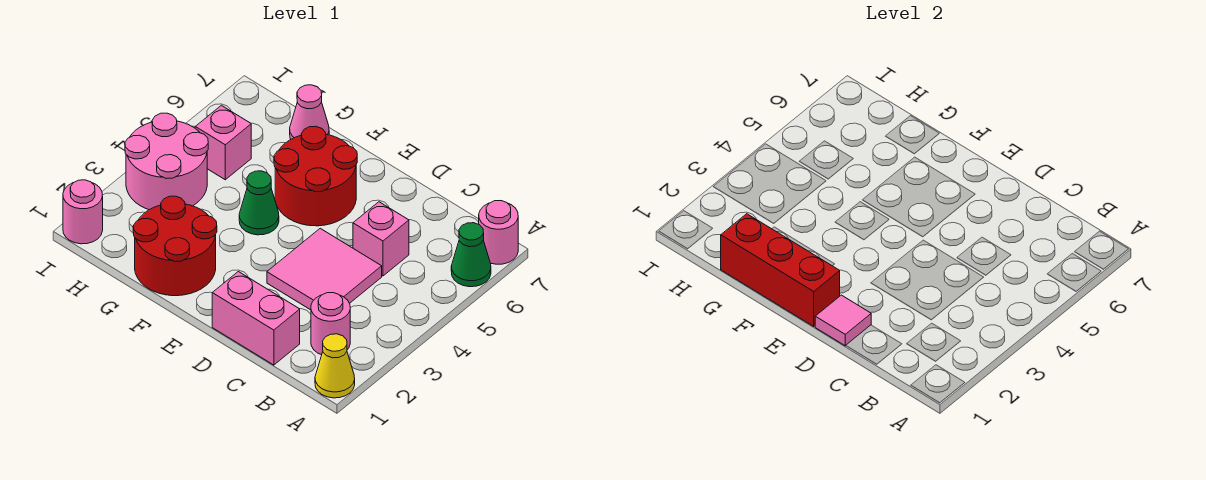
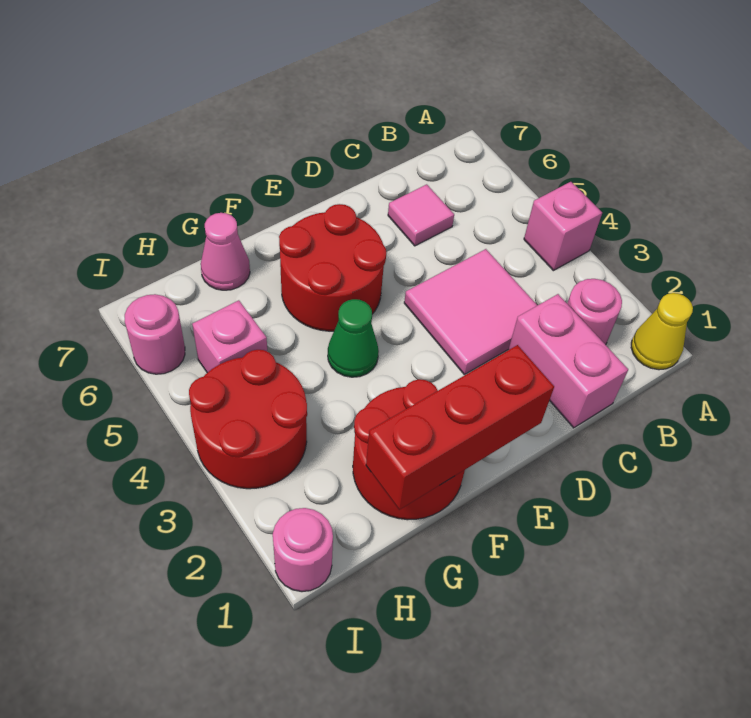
green cone A6 level 1 -> none
pink round brick A7 level 1 -> pink round brick I6 level 1
pink brick C1:D1 level 1 -> pink brick C1:C2 level 1
pink brick C5 level 1 -> pink brick A4 level 1
pink tile D1 level 2 -> pink tile C6 level 1
pink round brick H3:I4 level 1 -> red round brick H3:I4 level 1

